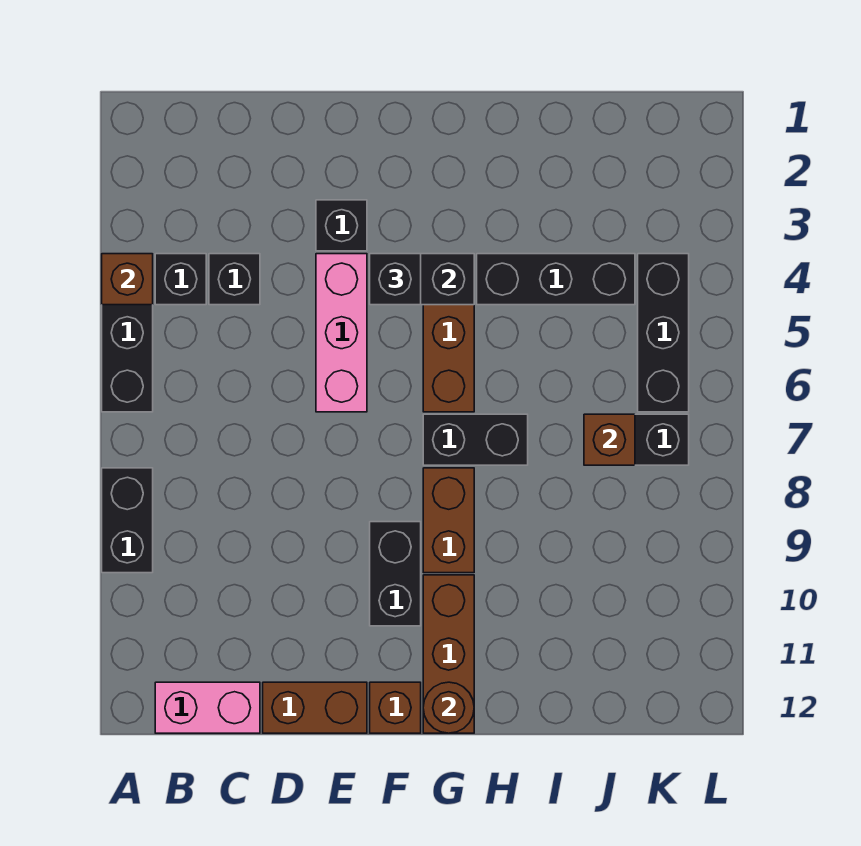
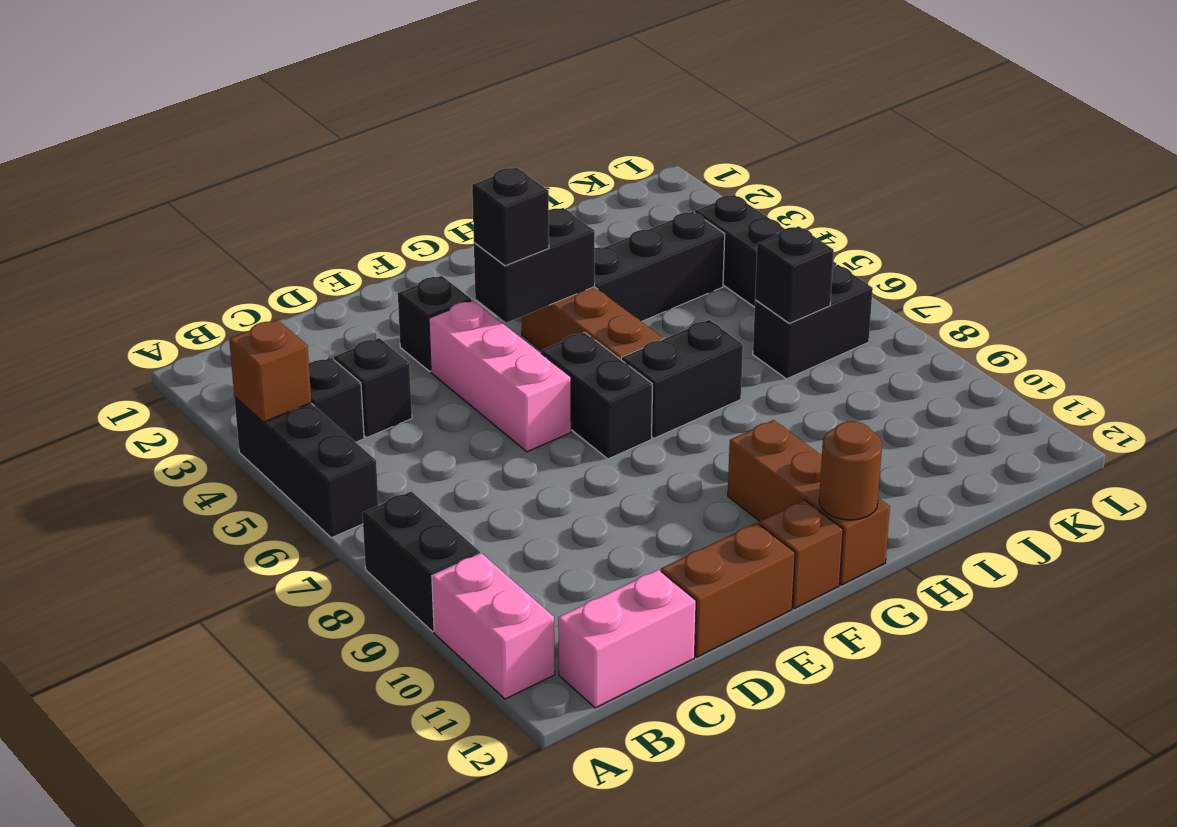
none -> pink brick A10:A11 level 1
black brick F9:F10 level 1 -> black brick F6:F7 level 1
brown brick G8:G9 level 1 -> none
brown brick J7 level 2 -> black brick J7 level 2

